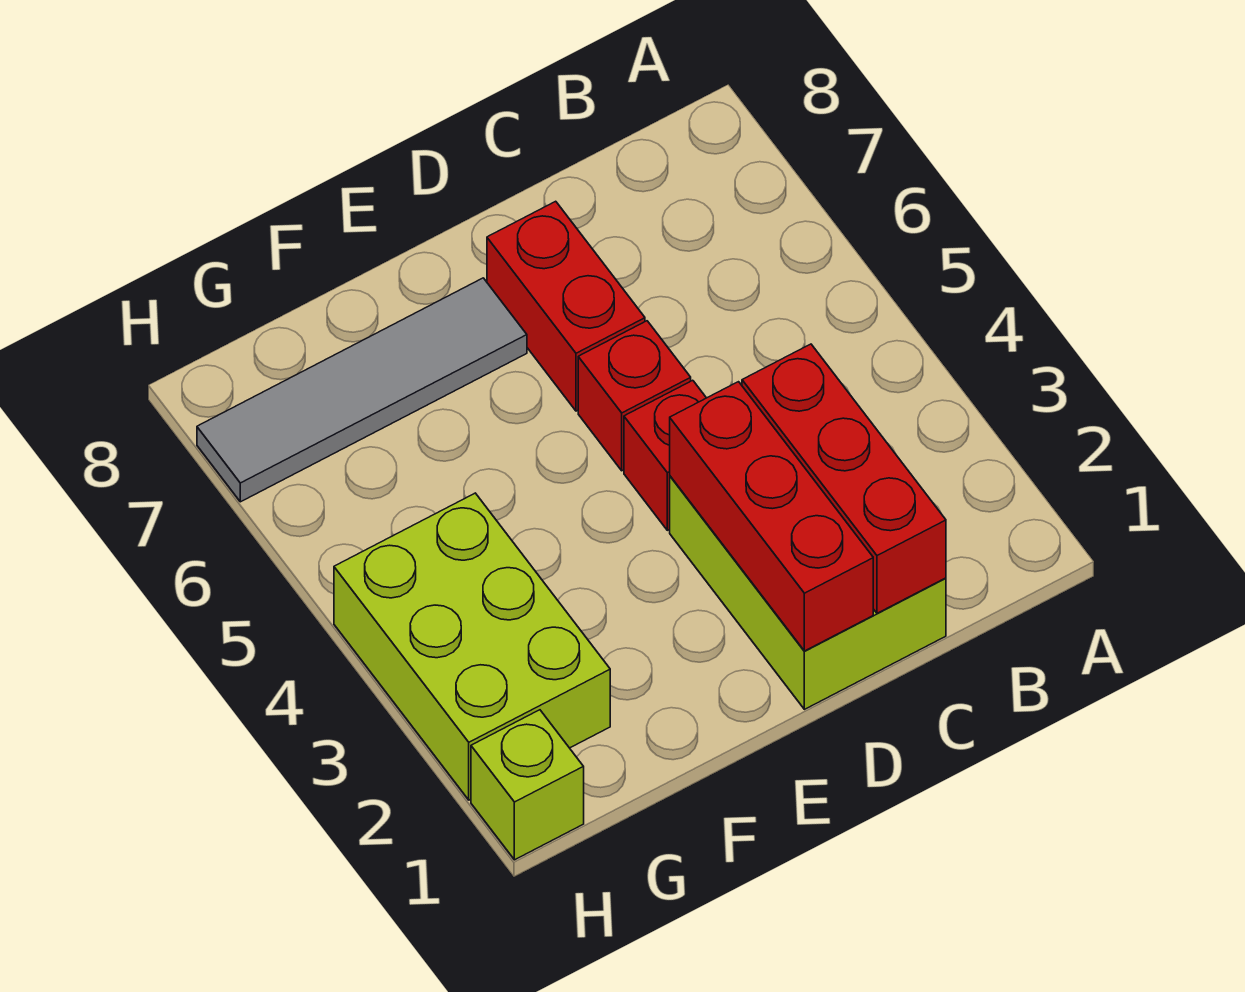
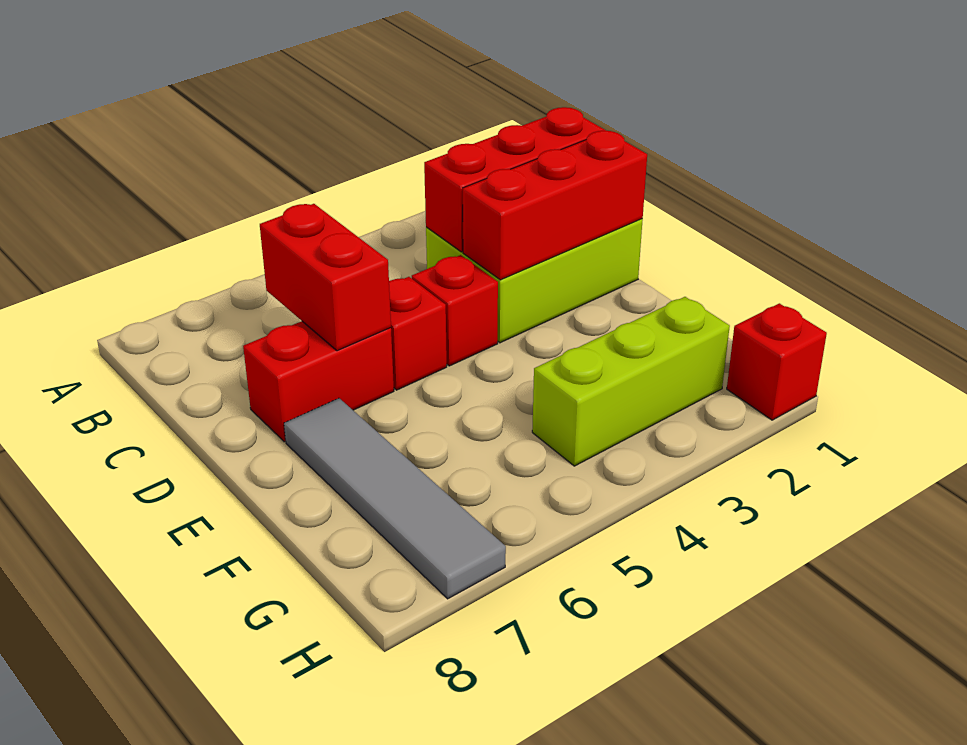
none -> red brick C6:D6 level 2
lime brick G2:H4 level 1 -> lime brick G2:G4 level 1
lime brick H1 level 1 -> red brick H1 level 1

